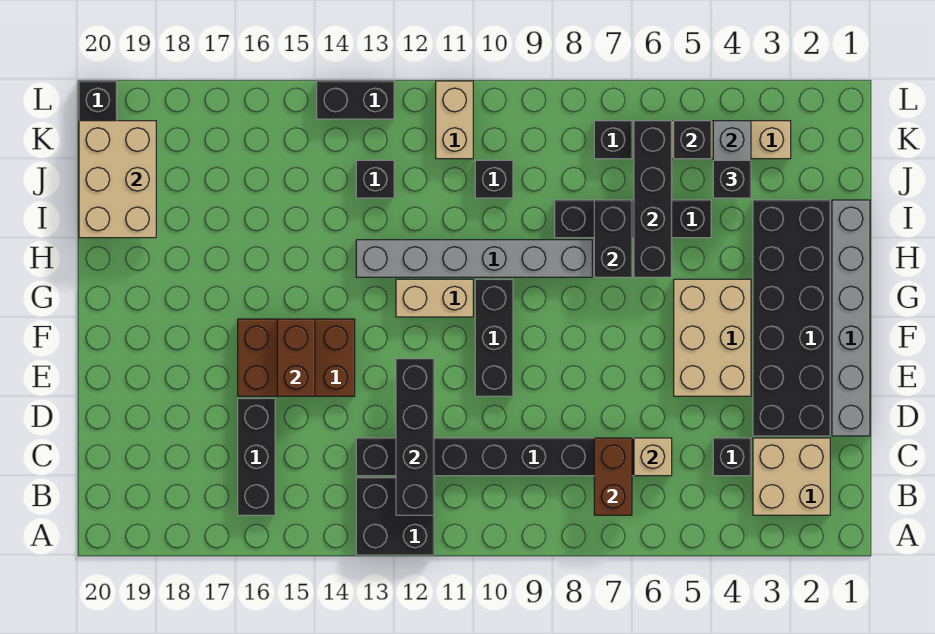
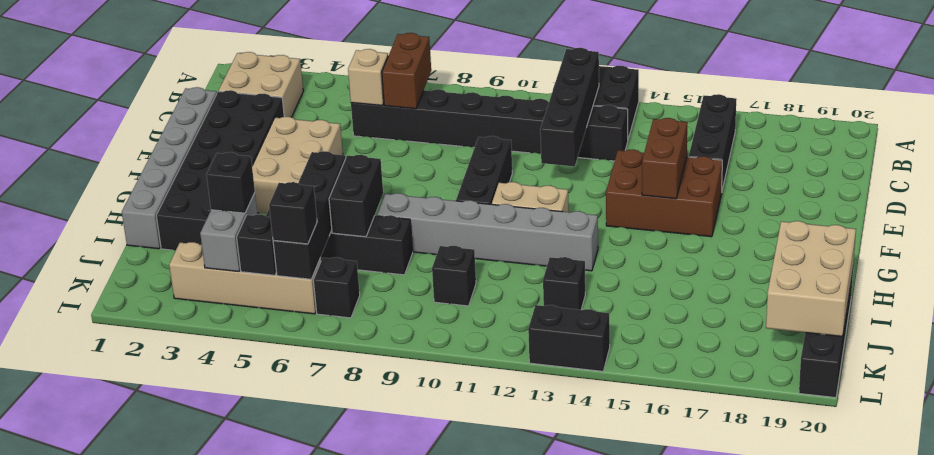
black brick C4 level 1 -> black brick K6 level 3
tan brick K11:L11 level 1 -> none

